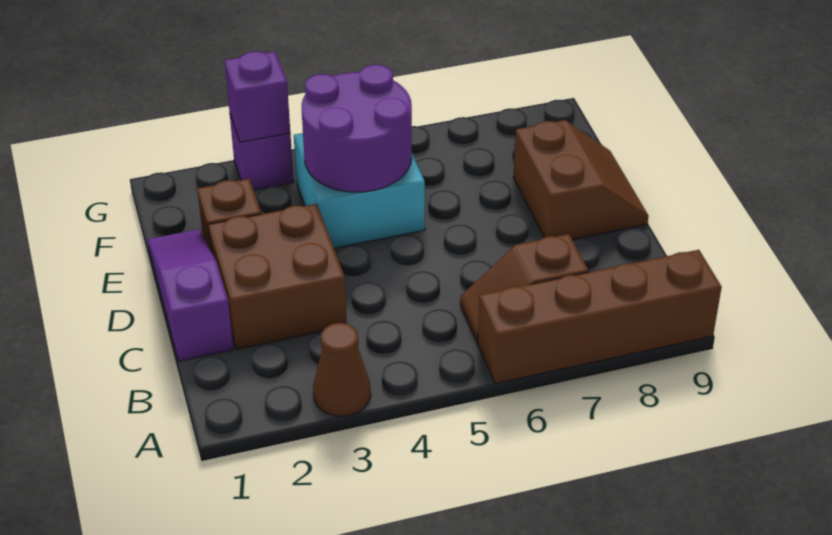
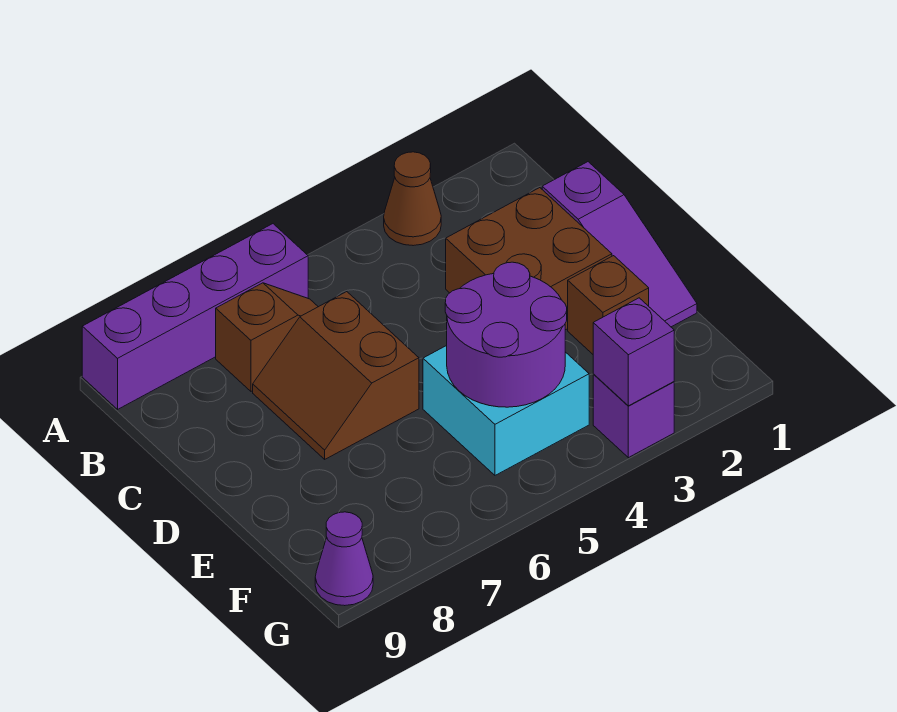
brown brick A6:A9 level 1 -> purple brick A6:A9 level 1
brown slope D8:E9 level 1 top 8 -> brown slope C6:D7 level 1 top 6
none -> purple cone G9 level 1

